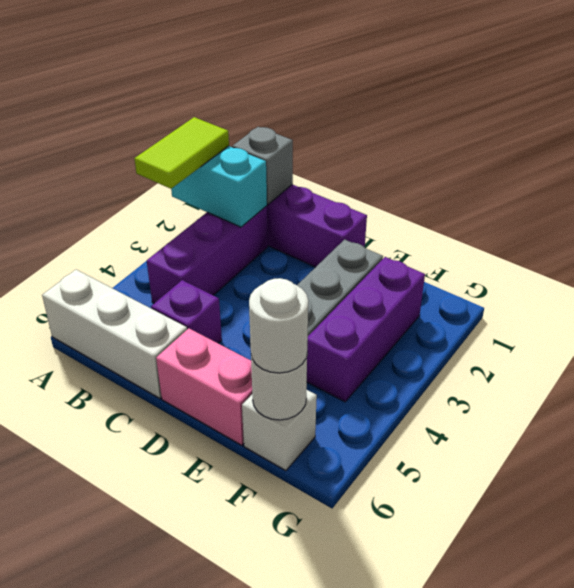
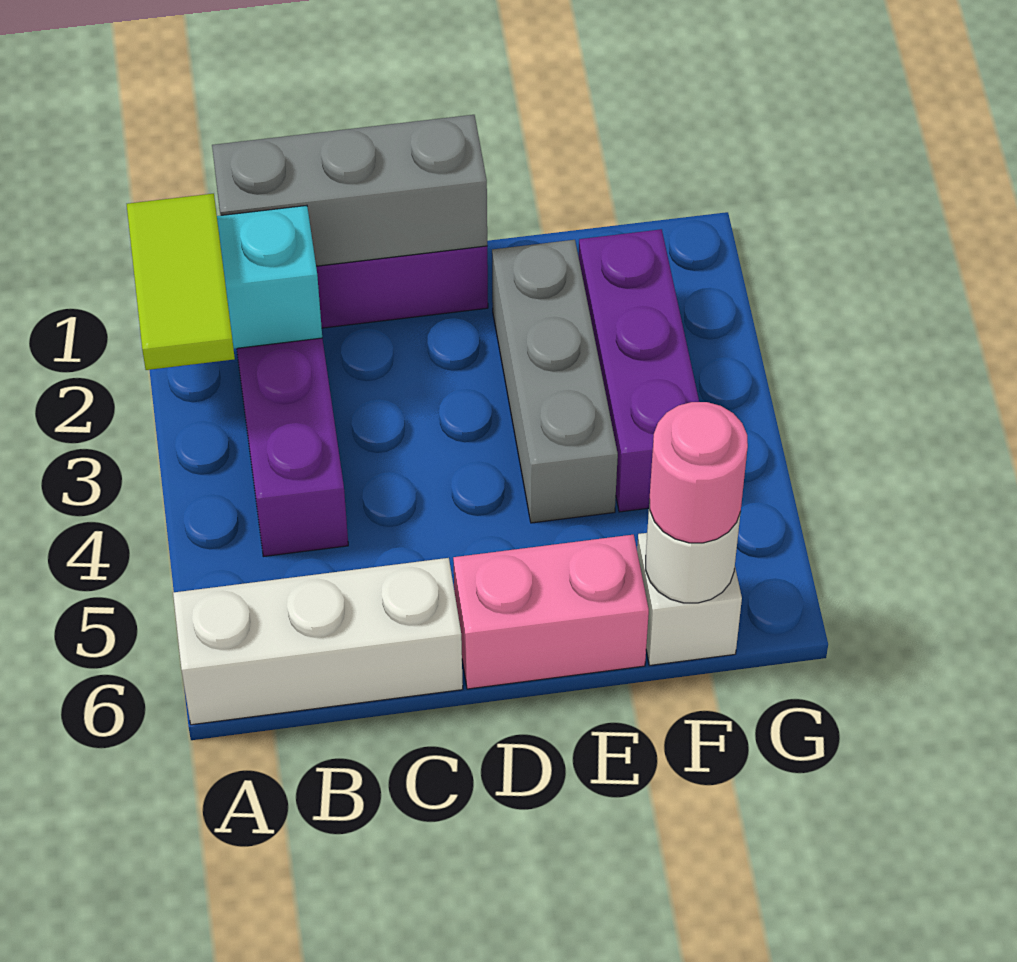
grey brick B1 level 2 -> grey brick B1:D1 level 2
purple brick C5 level 1 -> none
white round brick F6 level 3 -> pink round brick F6 level 3

